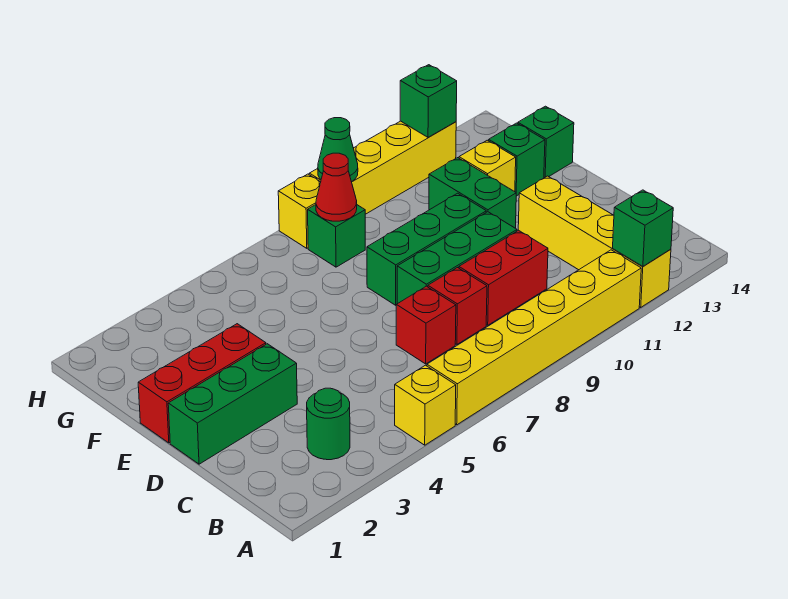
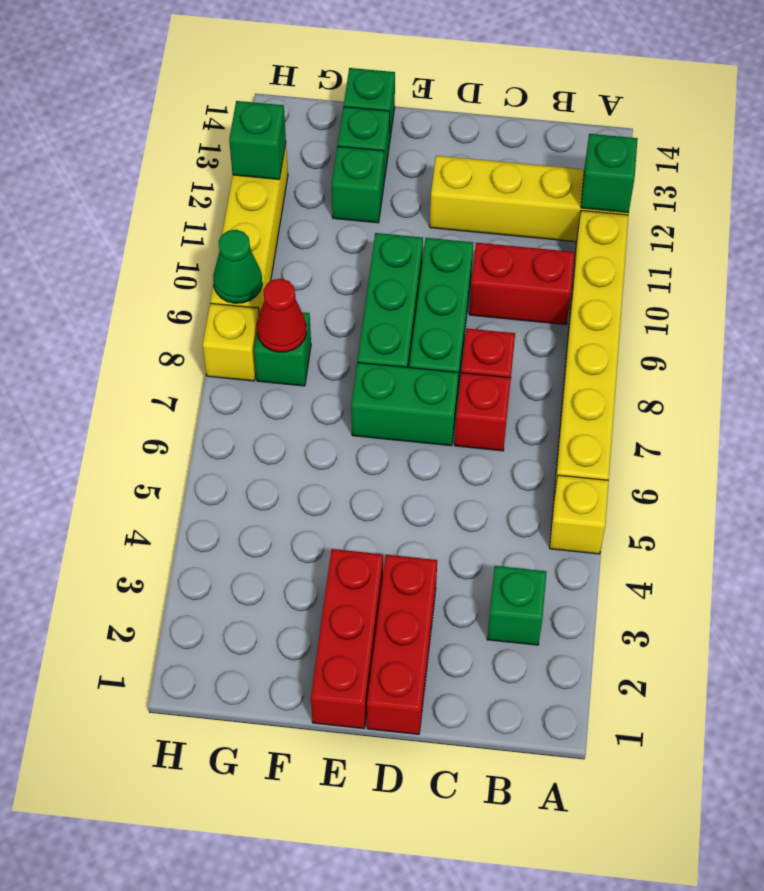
green round brick B3 level 1 -> green brick B3 level 1
red brick C9:C10 level 1 -> red brick B10:C10 level 1
green brick D1:D3 level 1 -> red brick D1:D3 level 1
green brick E11:F11 level 1 -> green brick D7:E7 level 1
yellow brick F12 level 1 -> green brick F12 level 1

